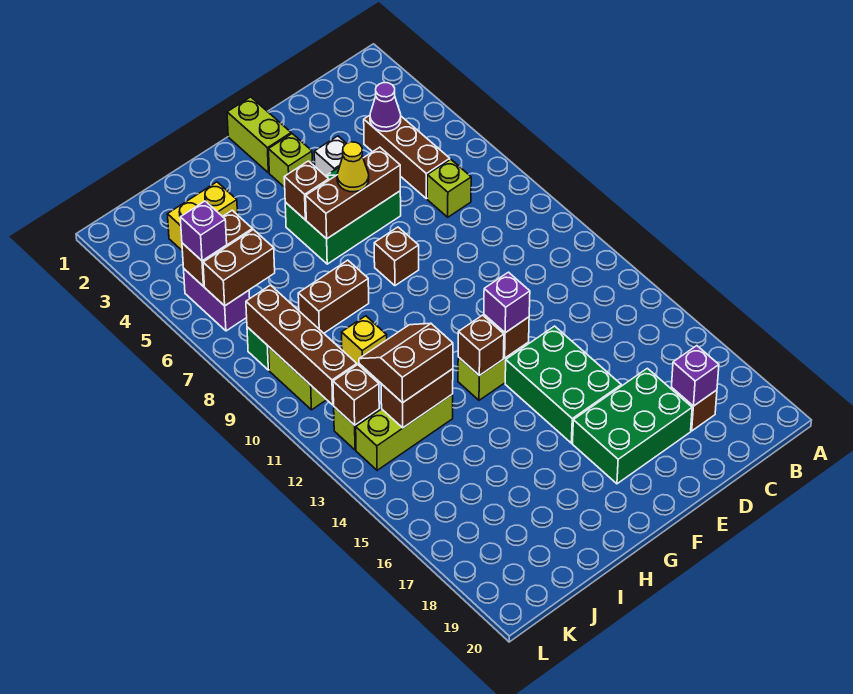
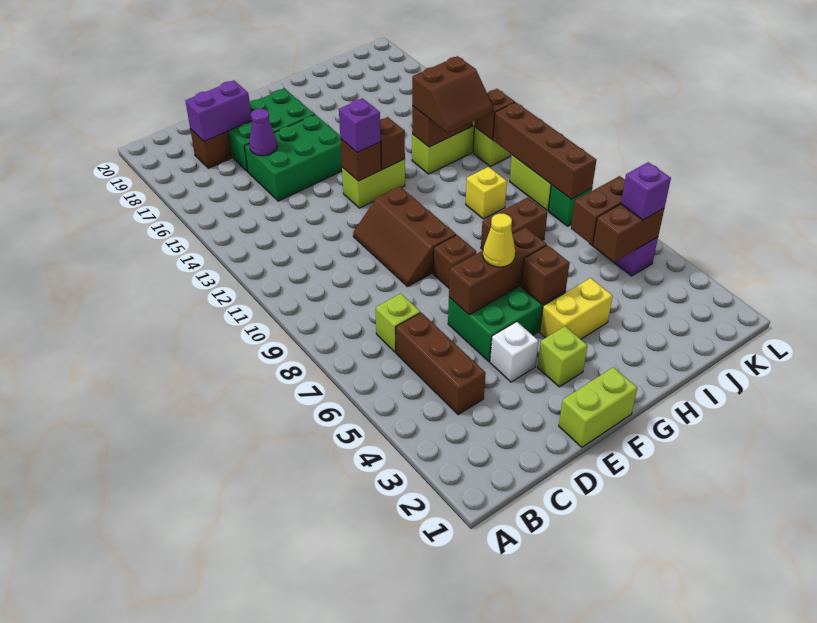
purple cone C4 level 2 -> purple cone D16 level 2
purple brick C18 level 2 -> purple brick C18:D18 level 2
none -> brown slope E9:F11 level 1 top F
green brick E14:F16 level 1 -> green brick D15:F16 level 1
lime brick F1:F2 level 1 -> lime brick E1:F1 level 1
yellow brick I3:J3 level 1 -> yellow brick G4:H4 level 1

